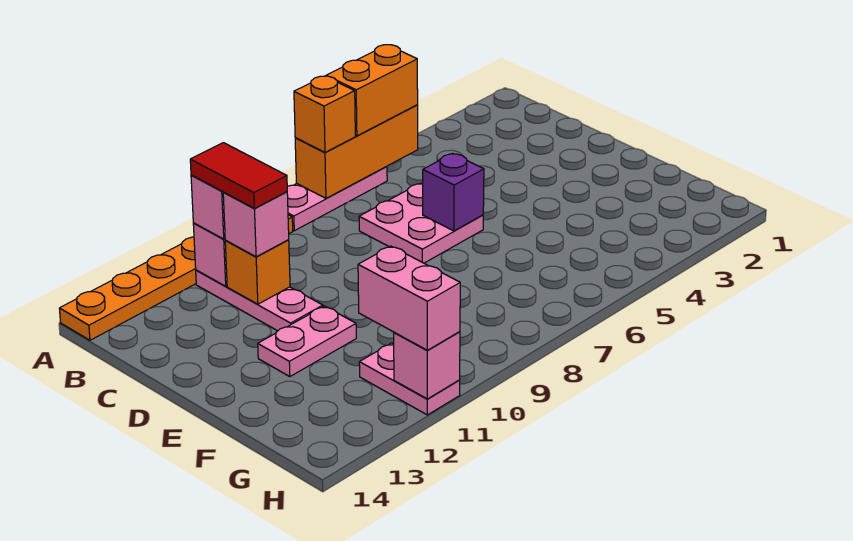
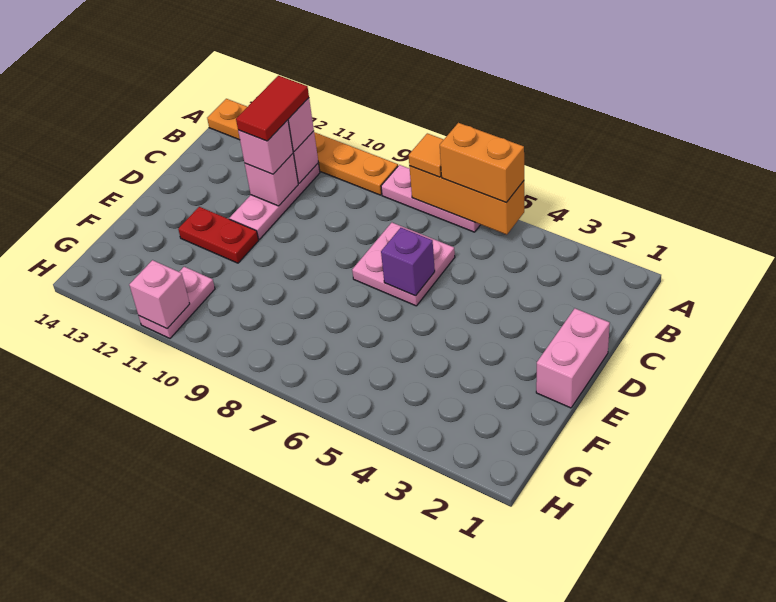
orange brick A7 level 3 -> orange tile A7 level 3
orange brick C11 level 2 -> pink brick C11 level 2
pink plate E11:E12 level 1 -> red plate E11:E12 level 1
pink brick G11:H11 level 3 -> pink brick D1:E1 level 1

